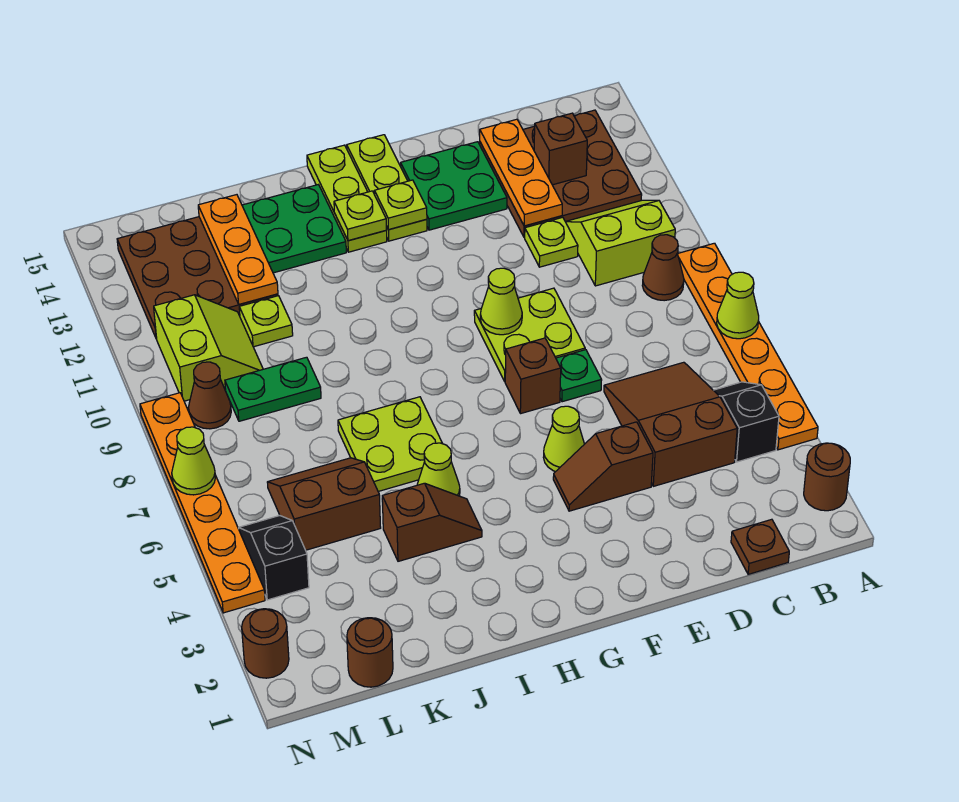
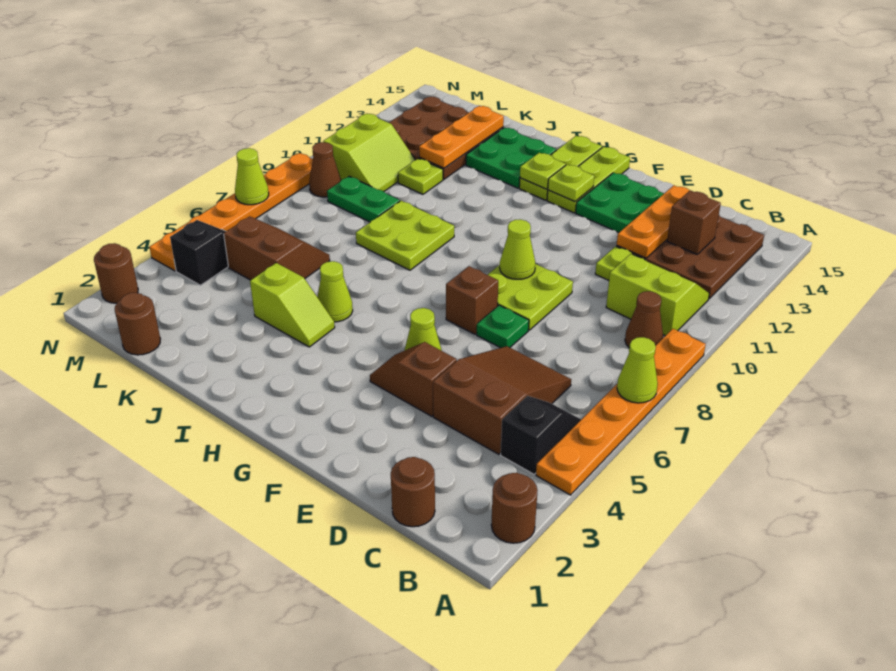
brown plate C1 level 1 -> brown round brick C1 level 1
brown slope I4:J4 level 1 top J -> lime slope I4:J4 level 1 top J
lime plate I6:J7 level 1 -> lime plate I8:J9 level 1

